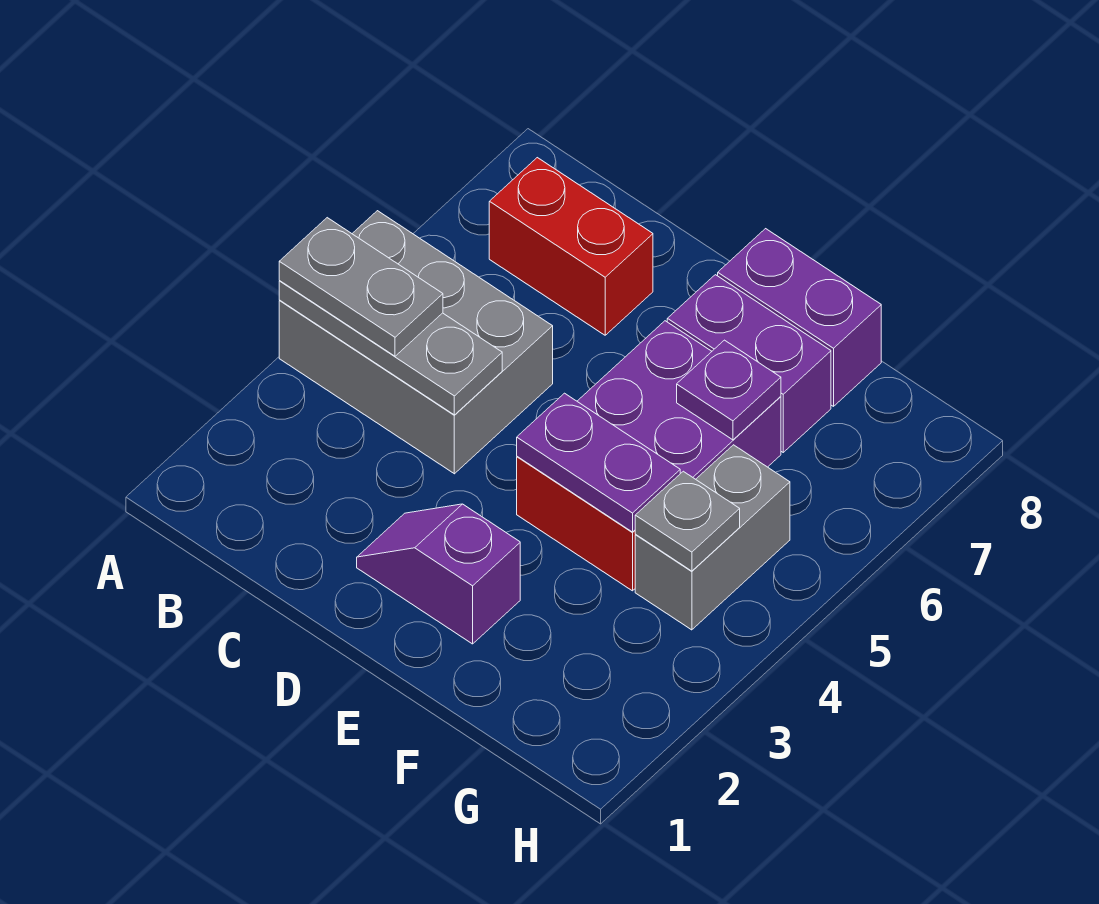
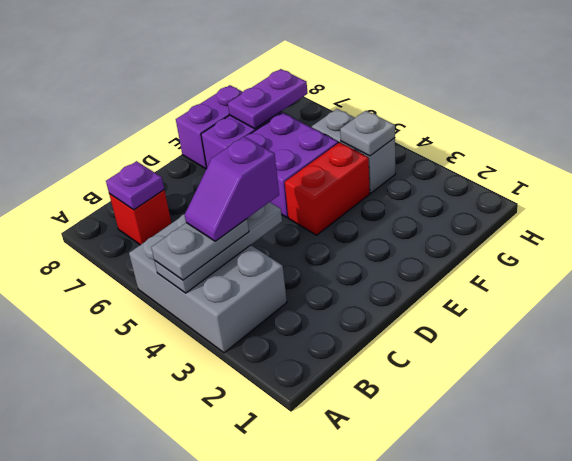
grey brick A4:C5 level 1 -> grey brick A3:B5 level 1
red brick B7:C7 level 1 -> red brick B7 level 1
purple slope D2:E2 level 1 top E -> purple slope B4:C4 level 4 top C
purple plate E4:F4 level 2 -> purple plate F7:G7 level 2
purple plate F6 level 2 -> purple plate B7 level 2

